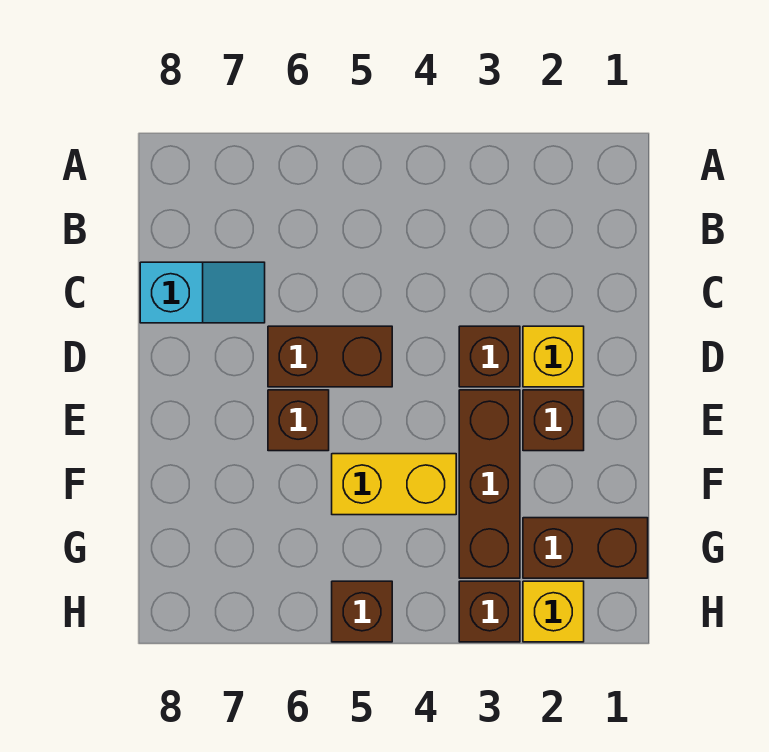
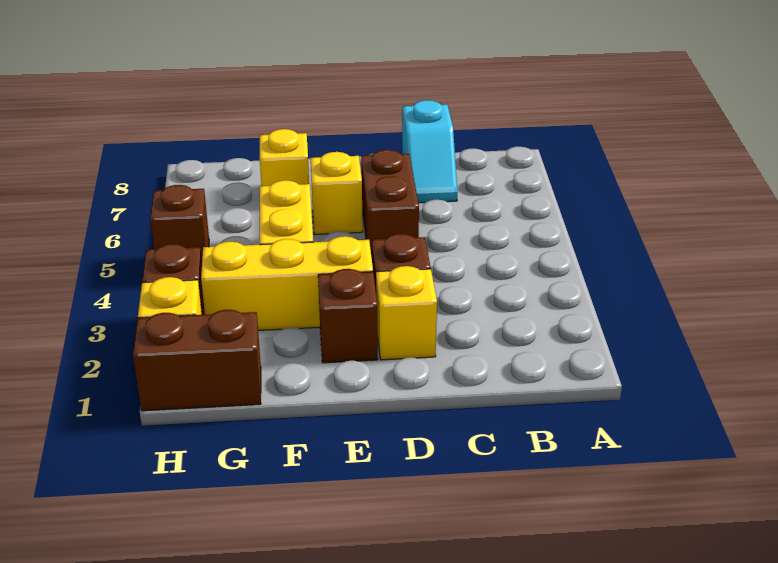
brown brick E3:G3 level 1 -> yellow brick E3:G3 level 1
brown brick E6 level 1 -> yellow brick E6 level 1
none -> yellow brick F7 level 1
brown brick G1:G2 level 1 -> brown brick G1:H1 level 1

